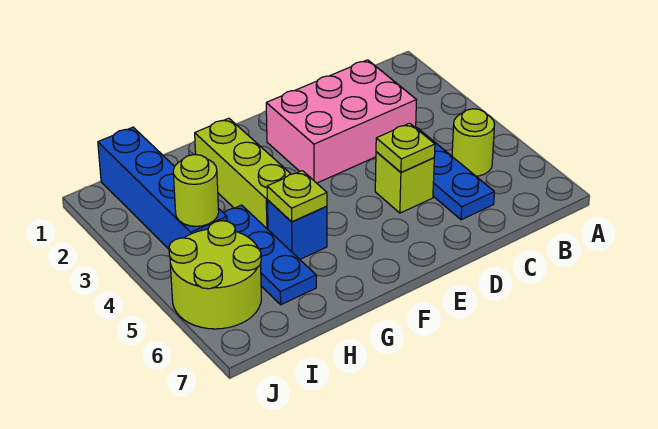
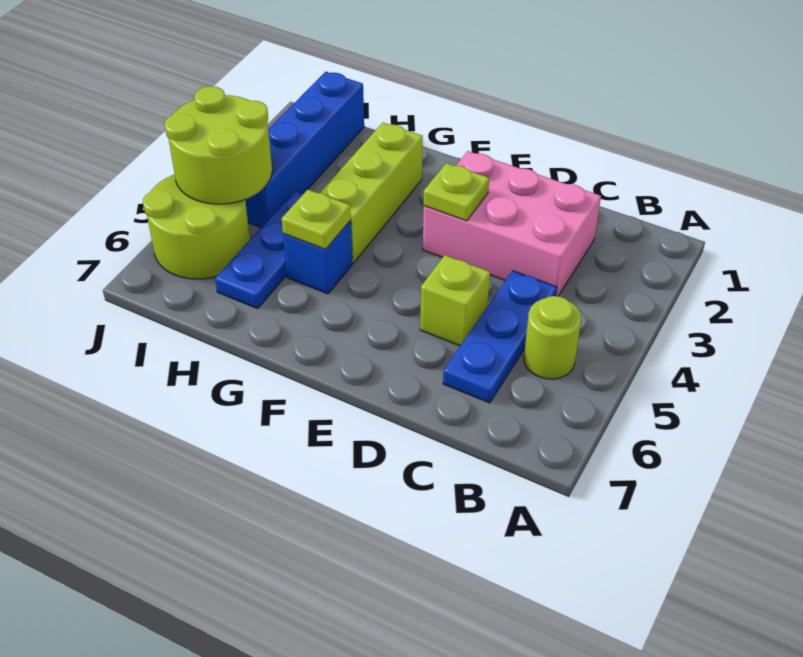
lime plate D5 level 2 -> lime plate E3 level 2
lime round brick I4 level 2 -> lime round brick I4:J5 level 2

